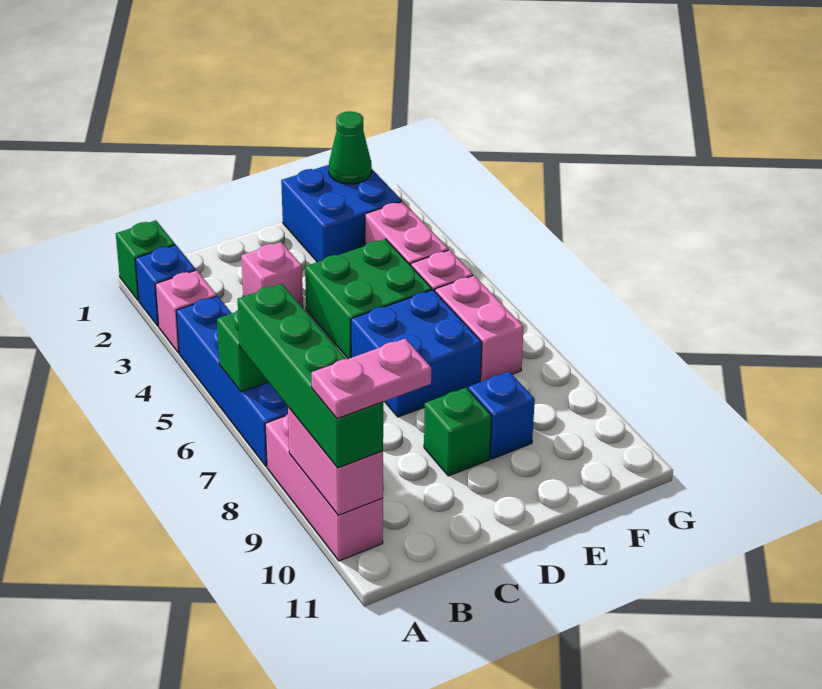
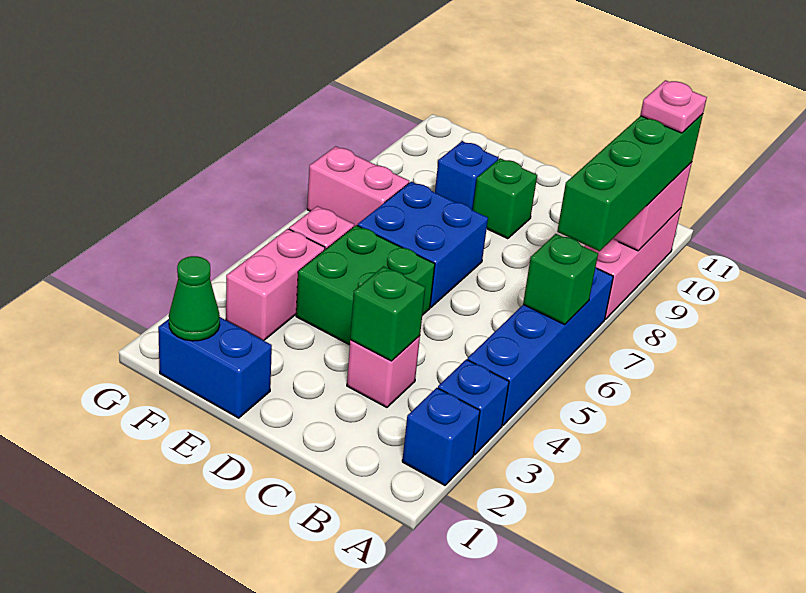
green brick A1 level 1 -> green brick C3 level 2
pink brick A3 level 1 -> blue brick A3 level 1
pink plate A10:B10 level 4 -> pink plate A10 level 4
blue brick E1:F2 level 1 -> blue brick E1:F1 level 1
pink brick F6:F7 level 1 -> pink brick F7:G7 level 1

